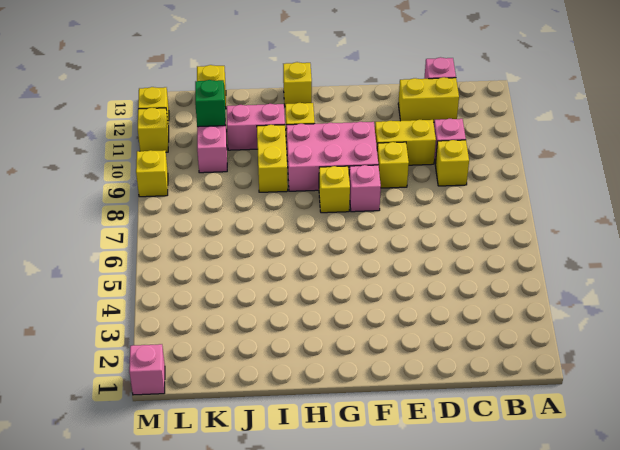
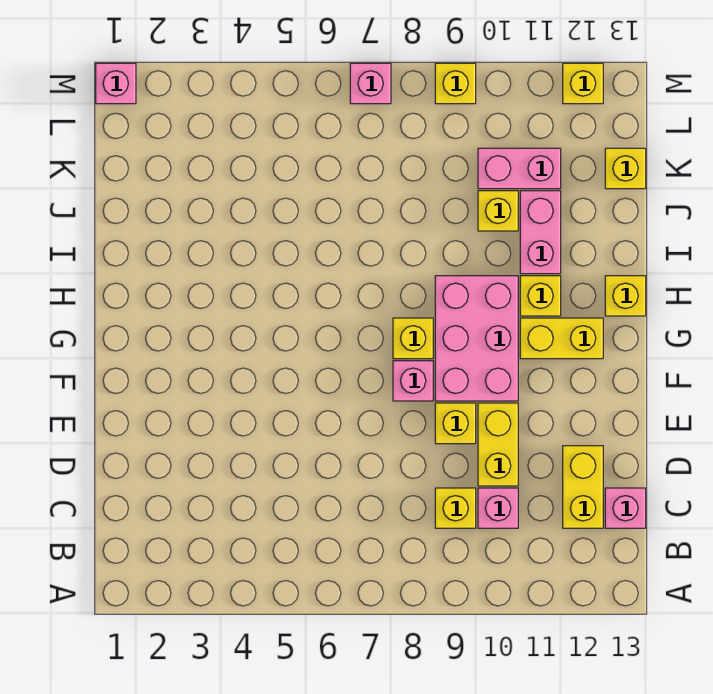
yellow brick I9:I10 level 1 -> yellow brick G11:G12 level 1
green brick K11 level 2 -> none
none -> pink brick M7 level 1
yellow brick M11 level 1 -> yellow brick J10 level 1

